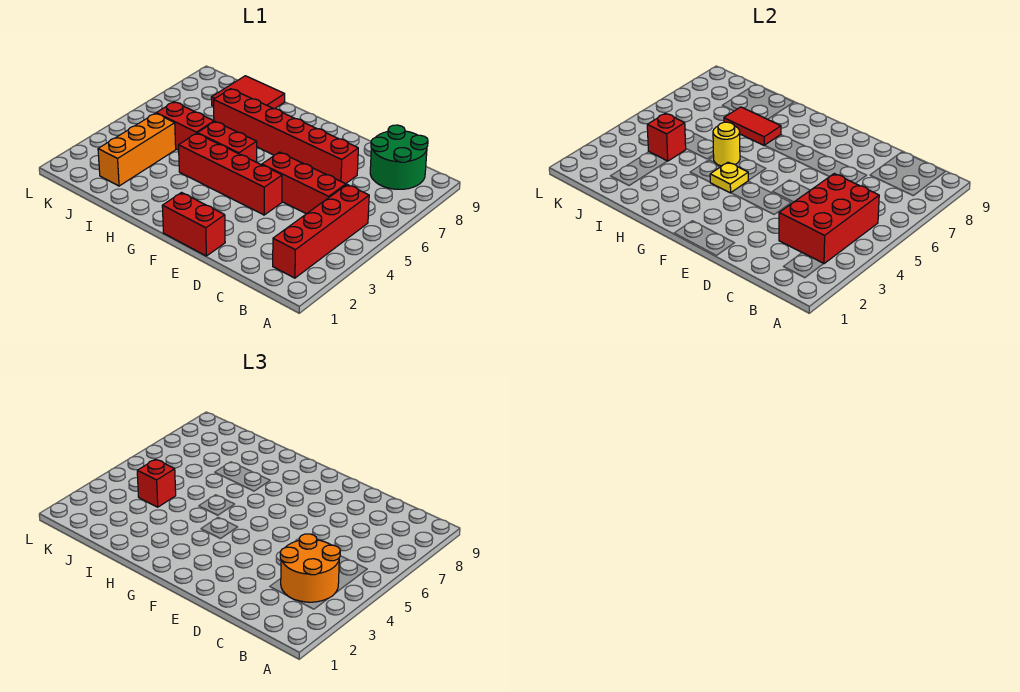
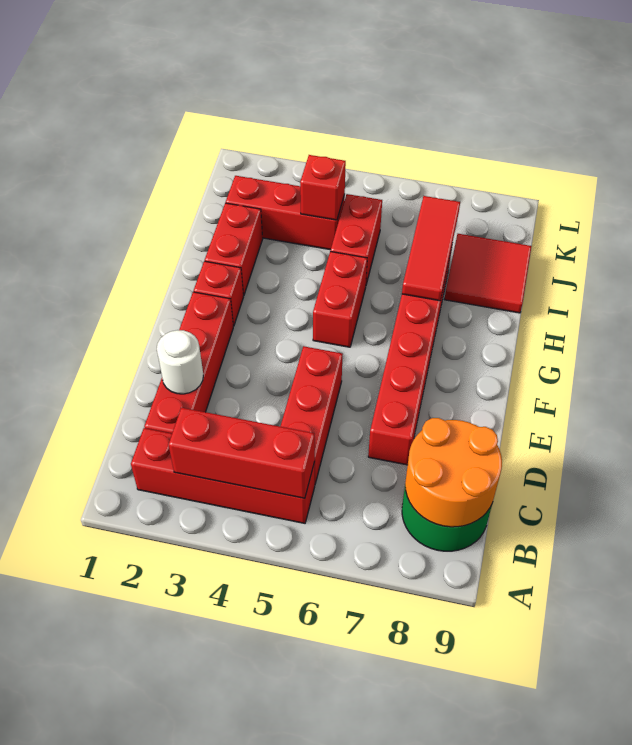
red brick B3:C5 level 2 -> red brick B3:B5 level 2
orange round brick B3:C4 level 3 -> orange round brick B8:C9 level 2
none -> white round brick D2 level 2
red brick E1:F1 level 1 -> red brick H2:I2 level 1
red brick E4:H4 level 1 -> red brick C2:F2 level 1
yellow plate G4 level 2 -> none
yellow round brick H5 level 2 -> none
red tile H7:I7 level 2 -> red tile H7:J7 level 2
orange brick J2:J4 level 1 -> red brick J2:J4 level 1
red brick J4 level 3 -> red brick G2 level 1

